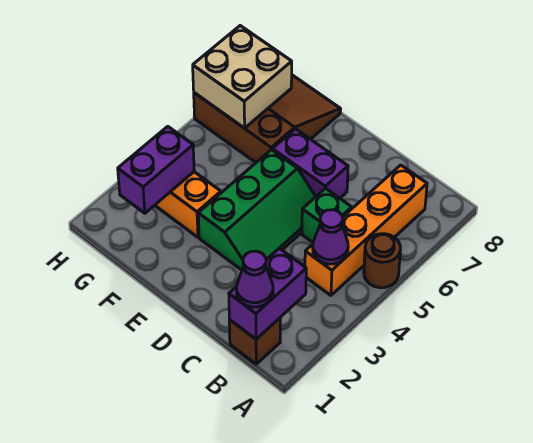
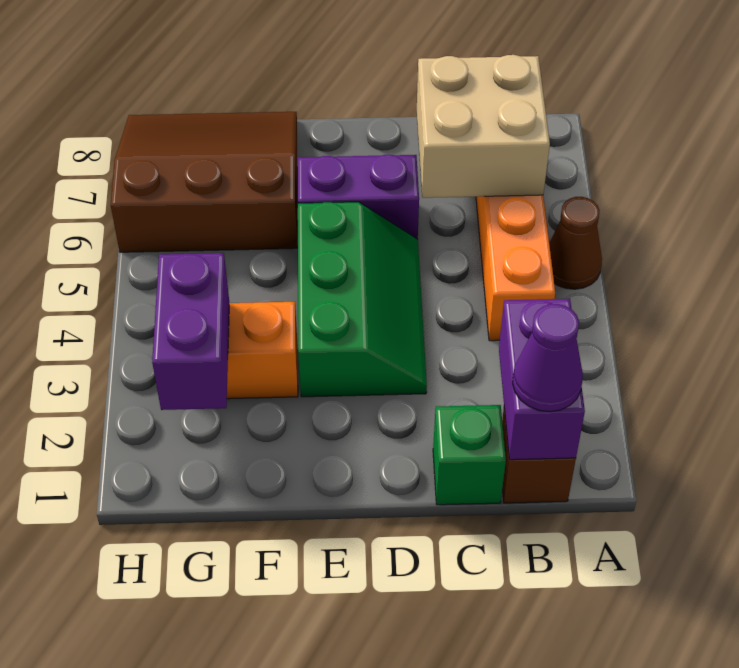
brown round brick A5 level 1 -> brown cone A5 level 1
purple cone B4 level 2 -> none
green brick C5 level 1 -> green brick C1 level 1
tan brick G6:H7 level 2 -> tan brick B6:C7 level 2

